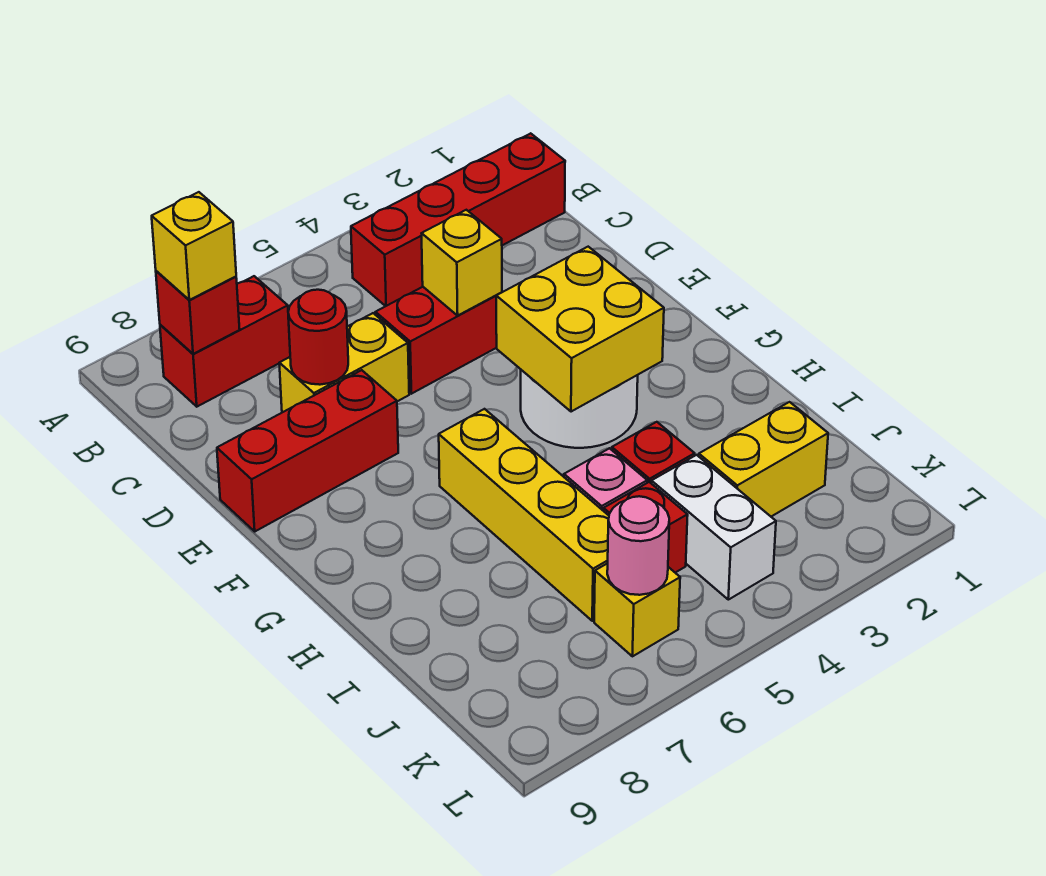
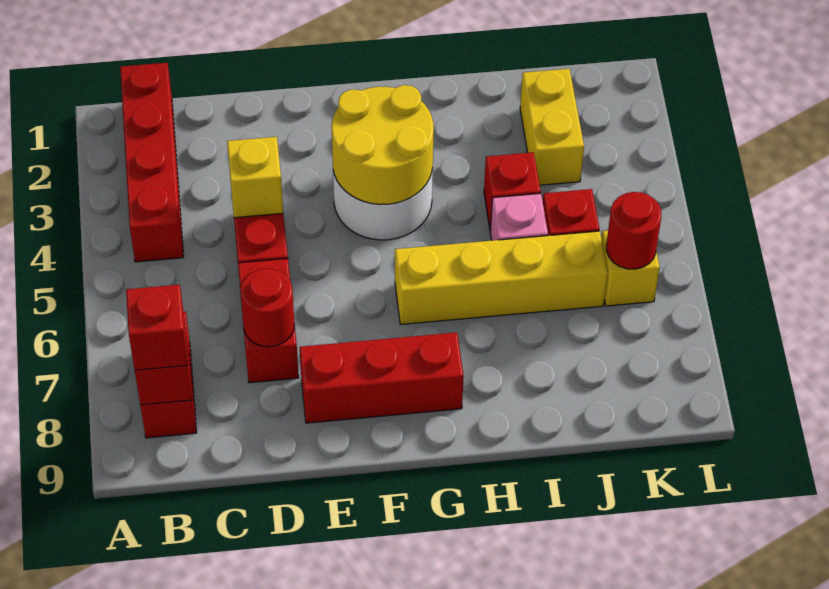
yellow brick B8 level 3 -> red brick B8 level 3
yellow brick D6:D7 level 1 -> red brick D6:D7 level 1
red brick E7:E9 level 1 -> red brick E8:G8 level 1
yellow brick F3:G4 level 2 -> yellow round brick F3:G4 level 2
white brick J4:K4 level 1 -> none
pink round brick K6 level 2 -> red round brick K6 level 2

